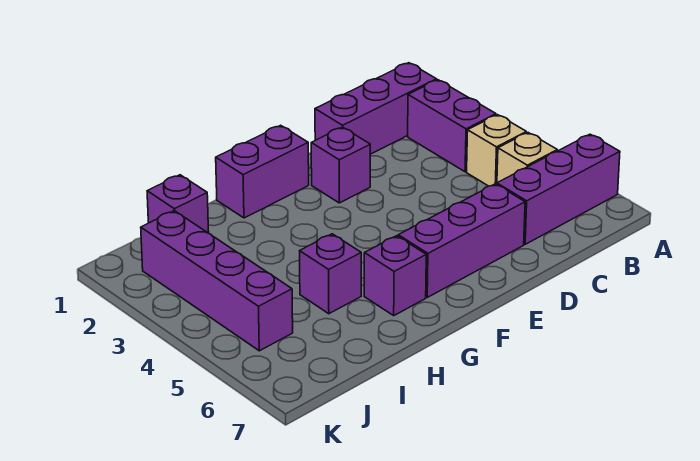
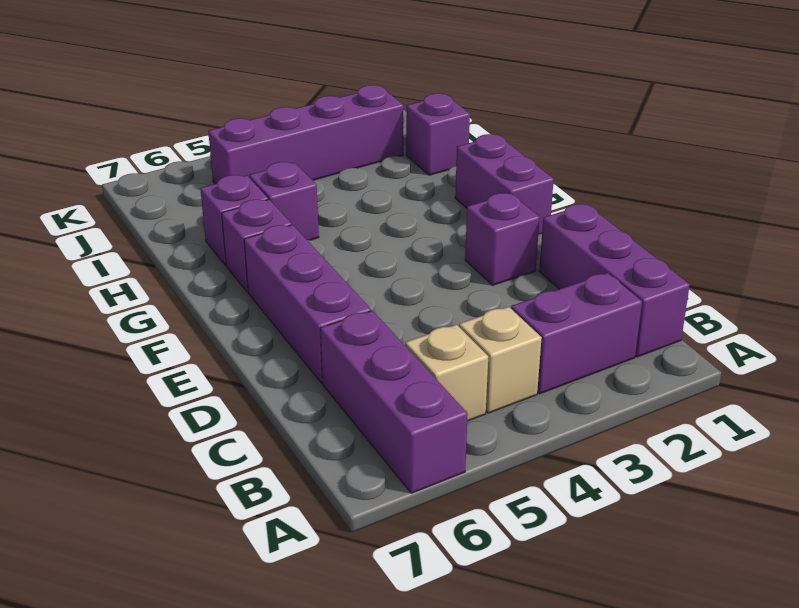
none -> purple brick H6 level 1

